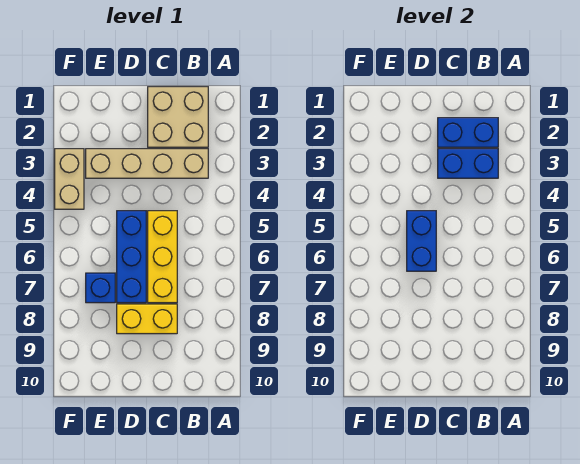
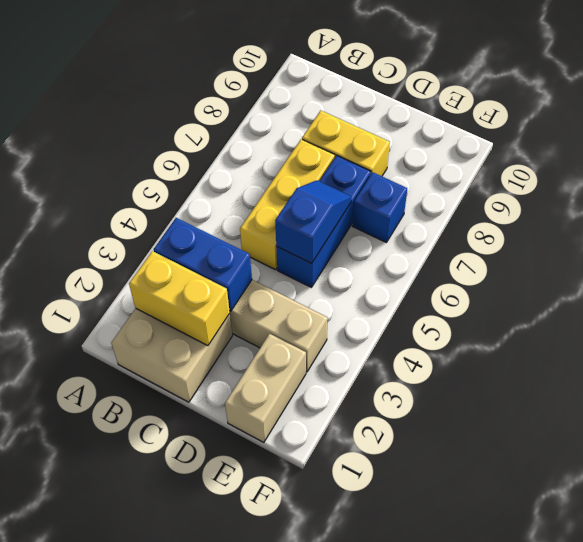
blue brick B2:C2 level 2 -> yellow brick B2:C2 level 2
blue brick D5:D6 level 2 -> blue slope D5:D6 level 2 top 5
tan brick F3:F4 level 1 -> tan brick E1:E2 level 1

